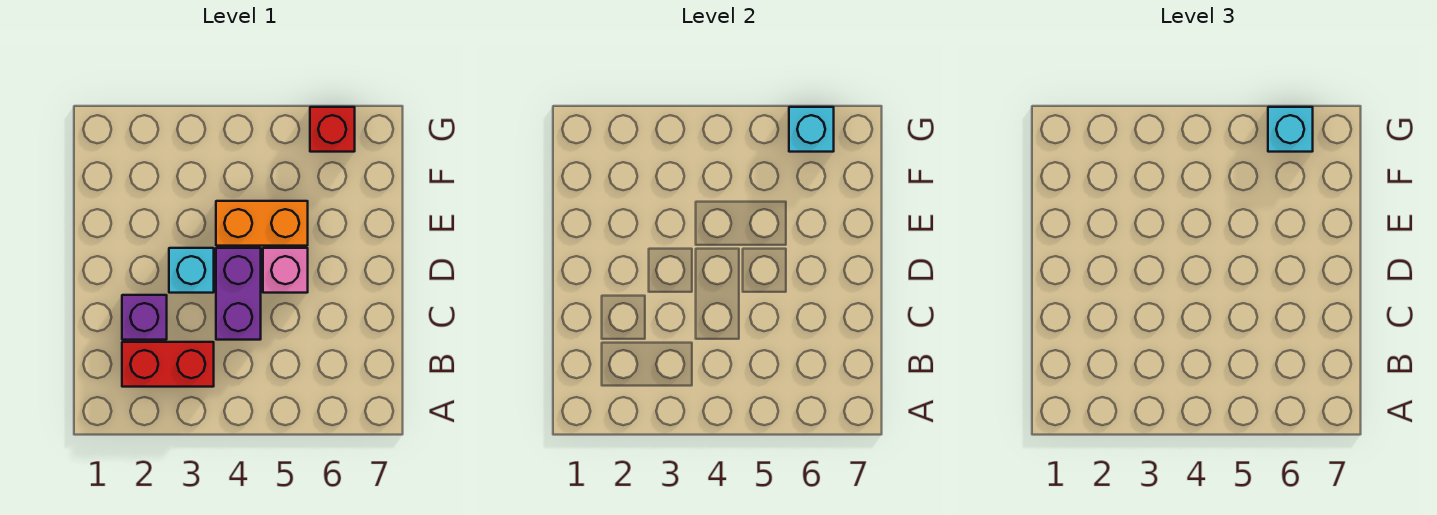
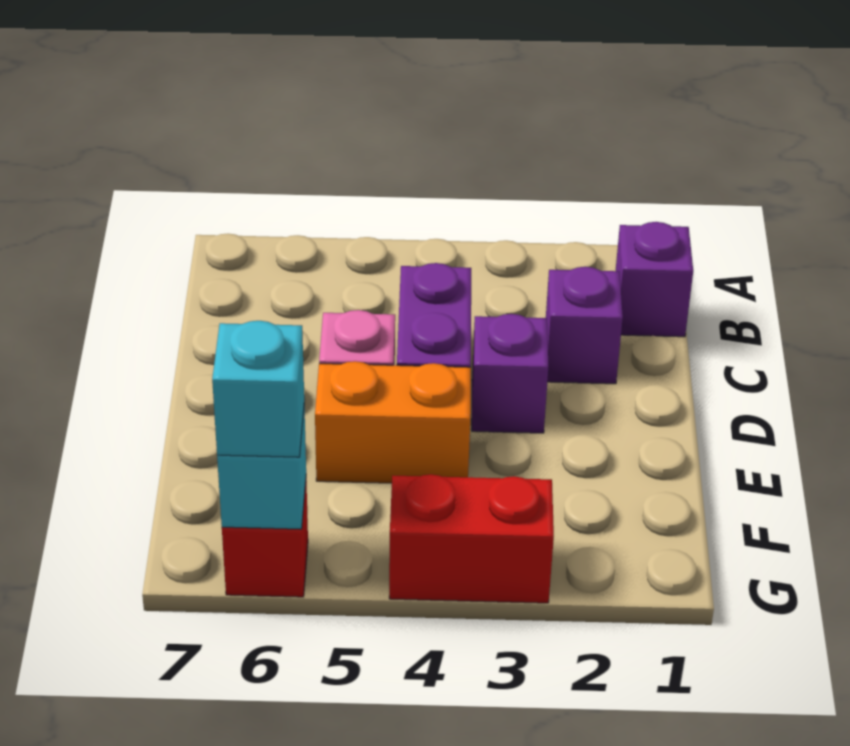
none -> purple brick B1 level 1
red brick B2:B3 level 1 -> red brick G3:G4 level 1
cyan brick D3 level 1 -> purple brick D3 level 1

